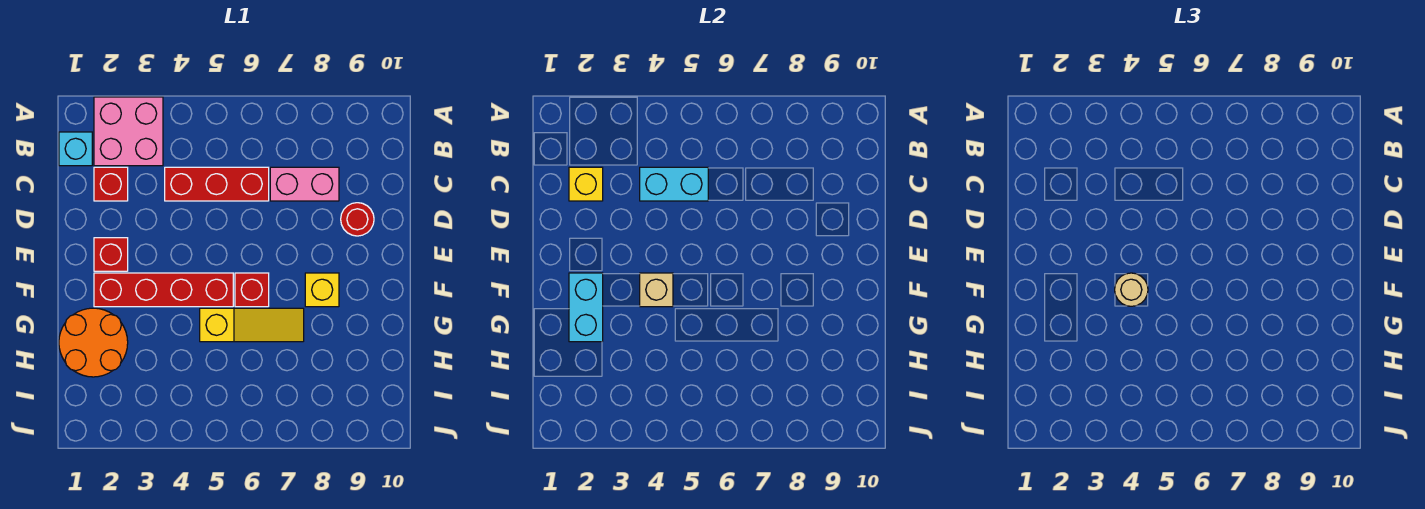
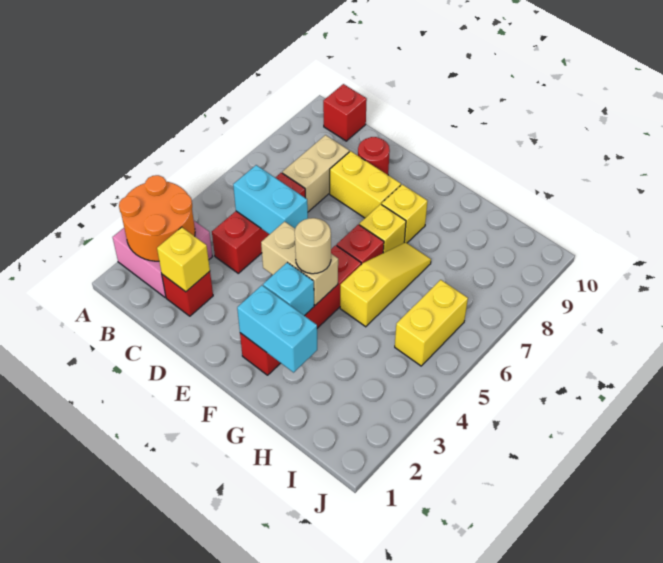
cyan brick B1 level 1 -> cyan brick F3 level 2
cyan brick C4:C5 level 2 -> cyan brick C5:D5 level 2
pink brick C7:C8 level 1 -> tan brick C7:C8 level 1
none -> yellow brick D8:E8 level 1
red brick E2 level 1 -> red brick B10 level 1
tan brick F4 level 2 -> tan brick E4:F4 level 2
none -> yellow brick F7 level 1
orange round brick G1:H2 level 1 -> orange round brick A2:B3 level 2
none -> yellow brick I5:I6 level 1

